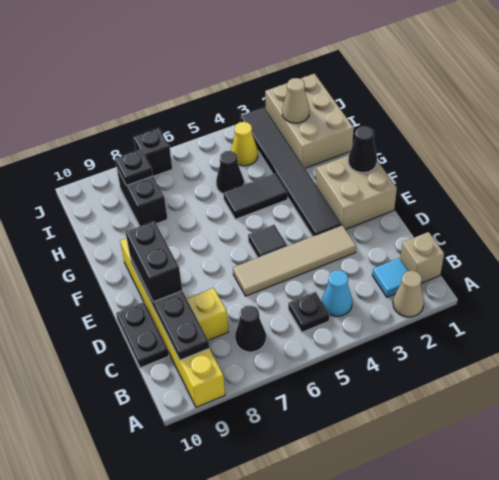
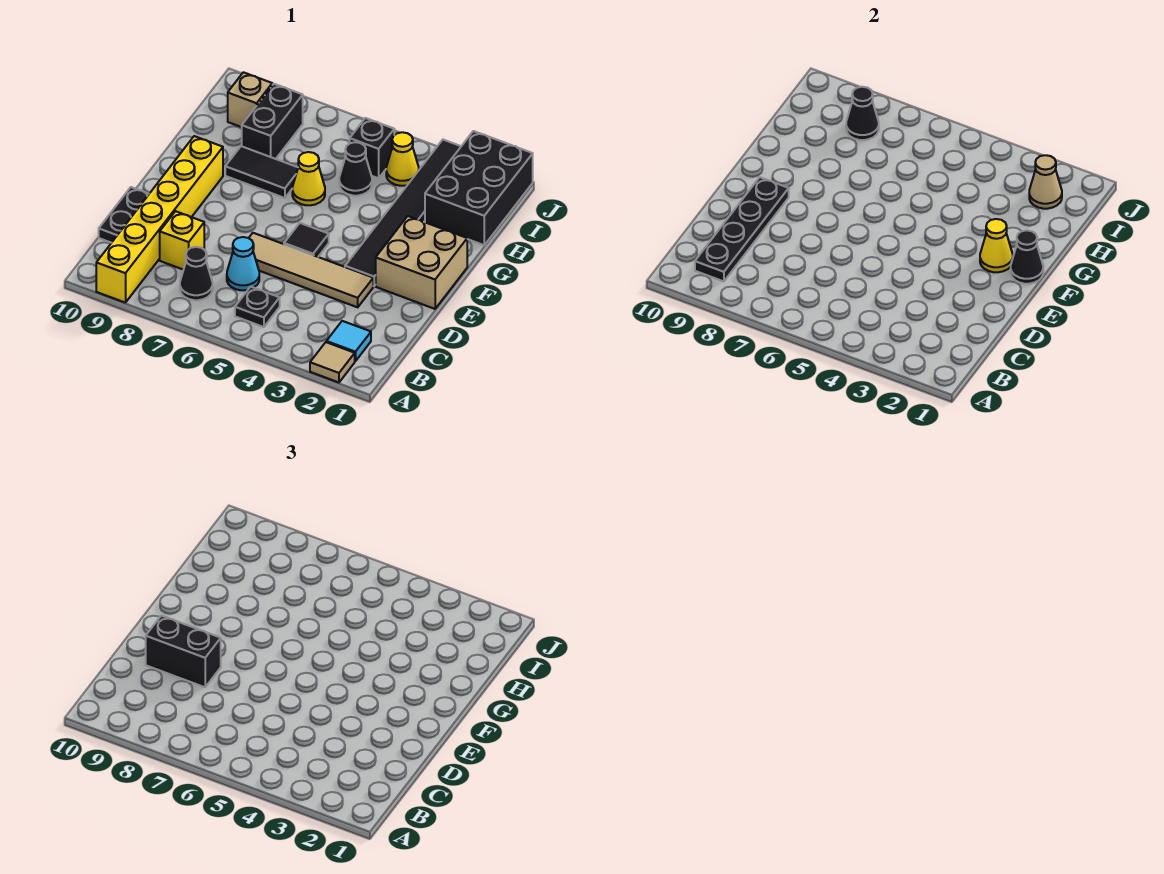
tan cone A2 level 1 -> tan tile A2 level 1
tan brick B1 level 1 -> tan brick I9 level 1
cyan cone B4 level 1 -> cyan cone C6 level 1
black brick D9:E9 level 3 -> black brick D8:D9 level 3
none -> yellow cone F2 level 2
black tile G4:G5 level 1 -> black tile G7:G8 level 1
none -> yellow cone G6 level 1
tan brick H1:J2 level 1 -> black brick H1:J2 level 1
black plate I8 level 2 -> black cone I8 level 2
black brick J7 level 1 -> black brick I5 level 1

